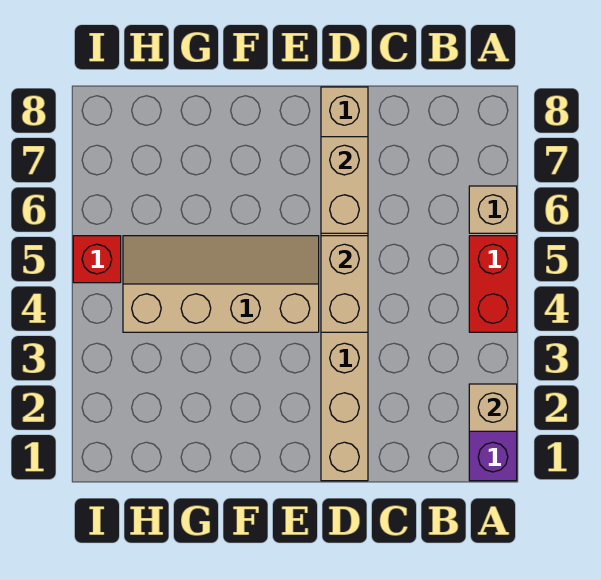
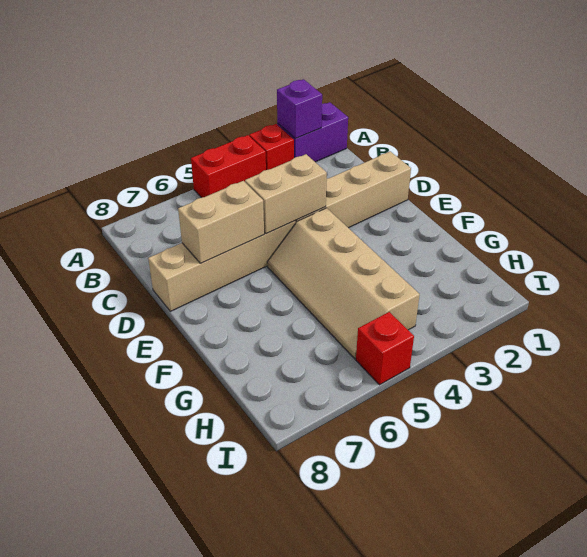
tan brick A2 level 2 -> purple brick A2 level 2
none -> red brick A3 level 1
tan brick A6 level 1 -> none

